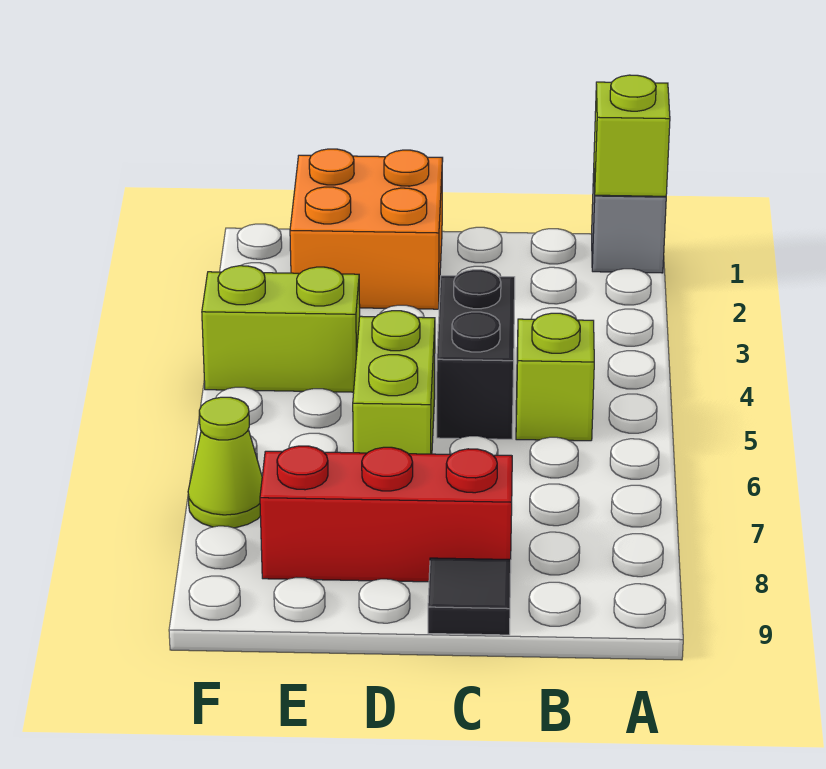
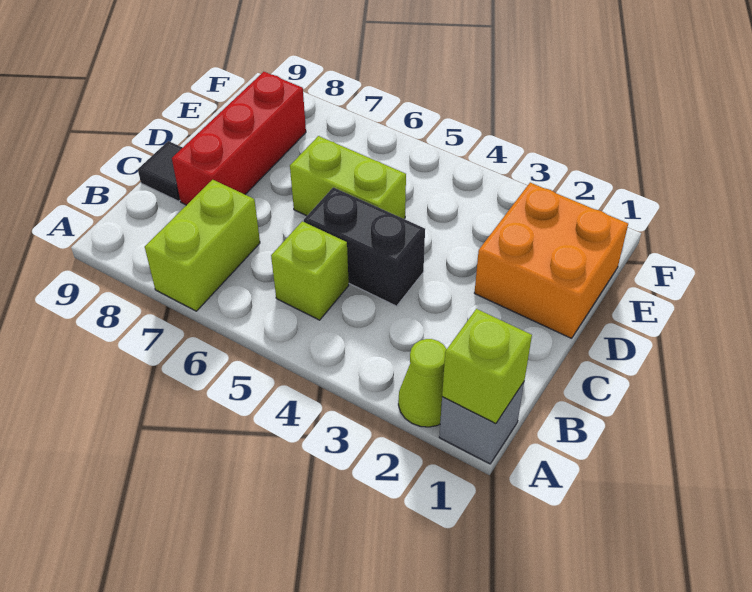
lime brick E4:F4 level 1 -> lime brick A7:B7 level 1
lime cone F7 level 1 -> lime cone A2 level 1

